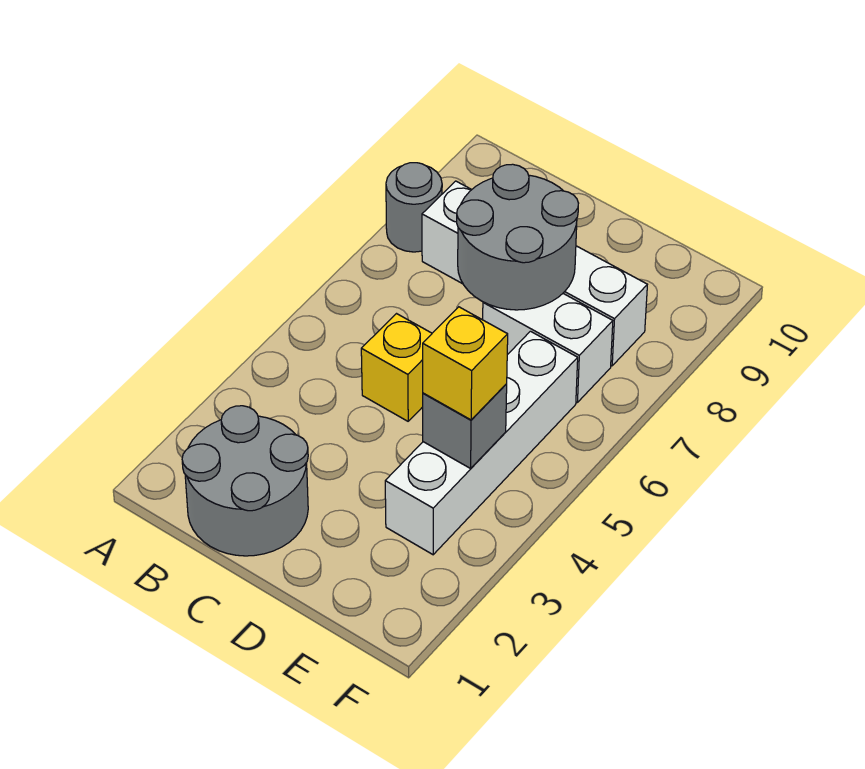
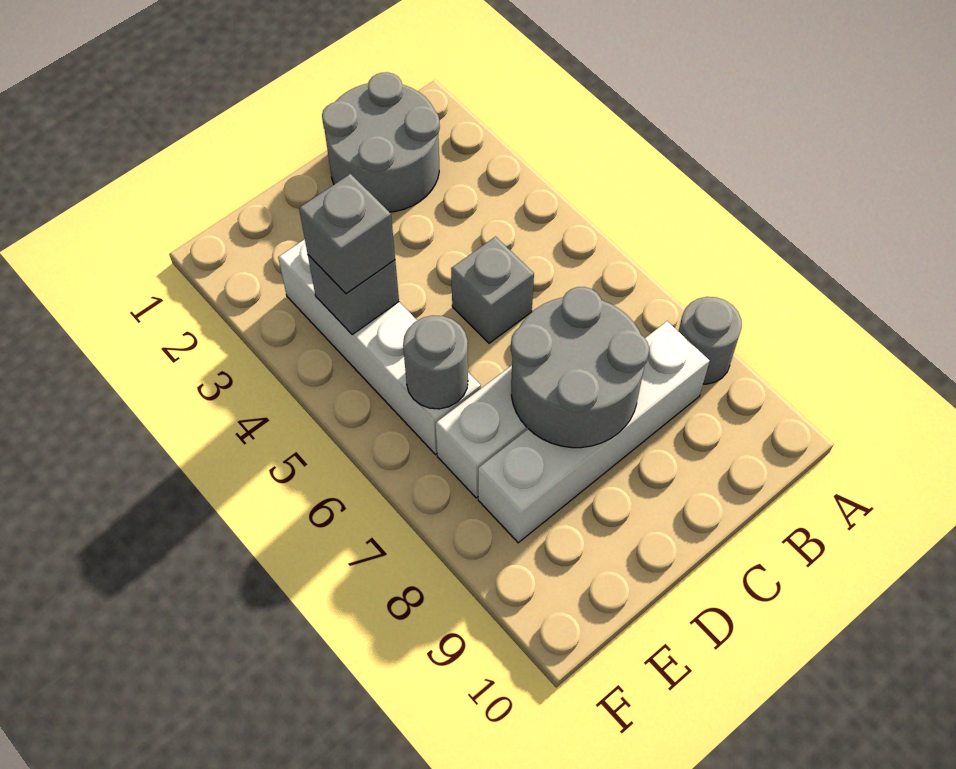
yellow brick C5 level 1 -> grey brick C5 level 1
yellow brick E4 level 3 -> grey brick E4 level 3
none -> grey round brick E6 level 2

